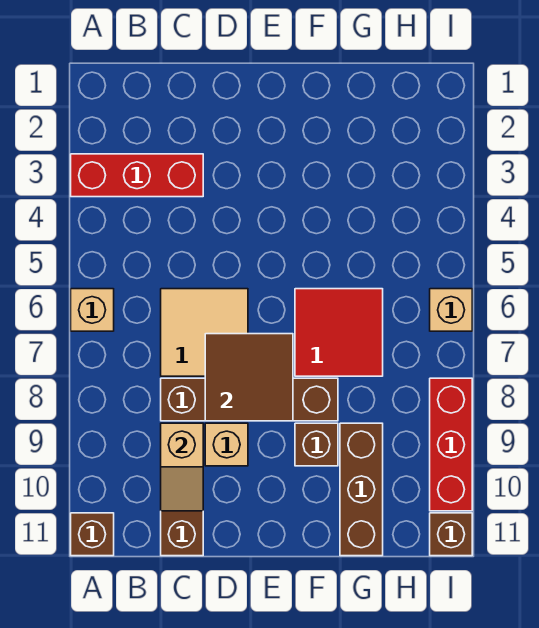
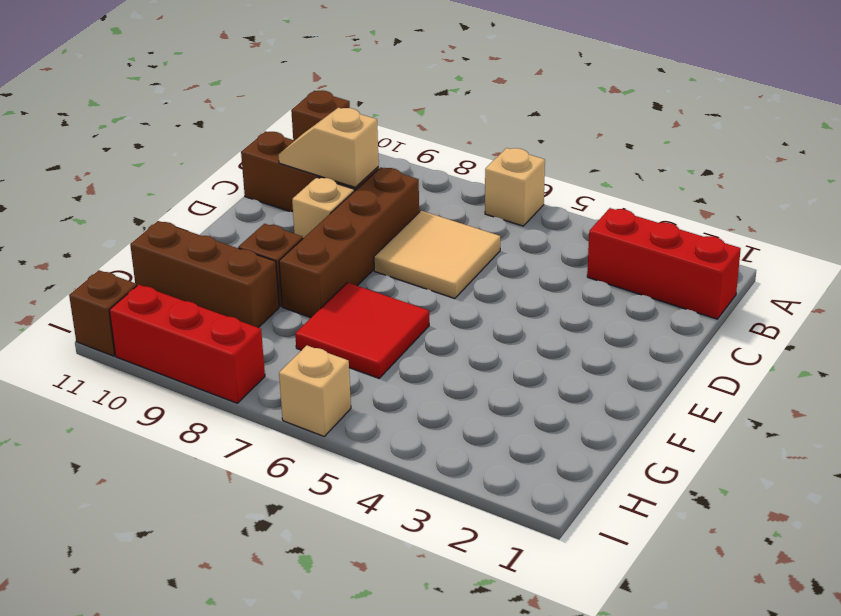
red brick A3:C3 level 1 -> red brick B1:B3 level 1
brown tile D7:E8 level 2 -> none

